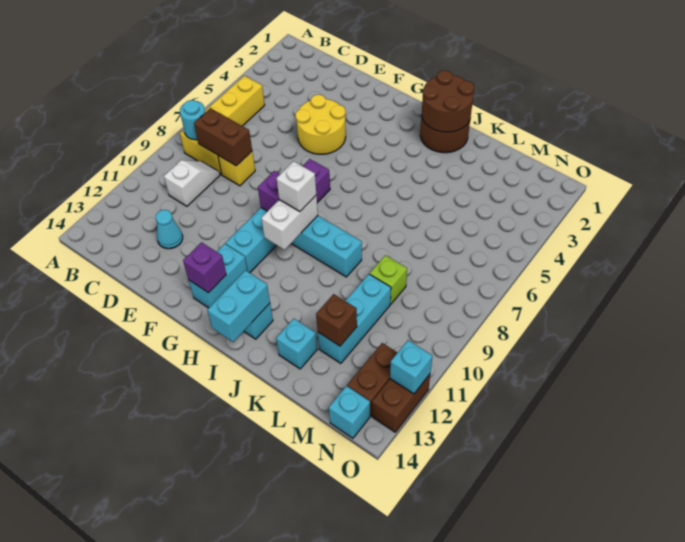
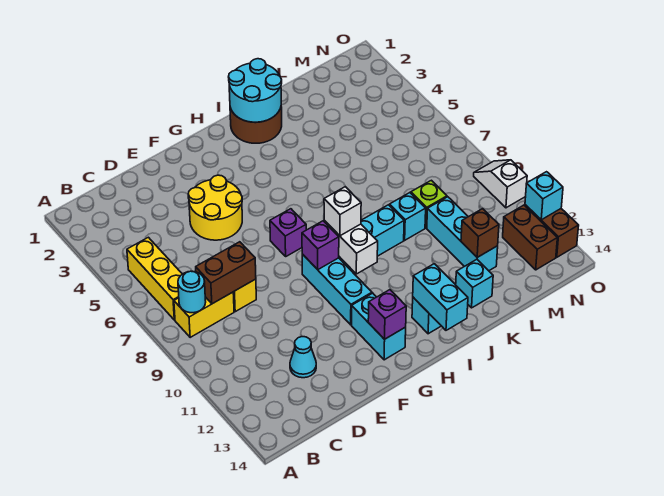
white slope C9:C10 level 1 top 10 -> white slope O9:O10 level 1 top 10
brown round brick I1:J2 level 2 -> cyan round brick I1:J2 level 2
cyan brick N14 level 1 -> cyan brick K9 level 1

